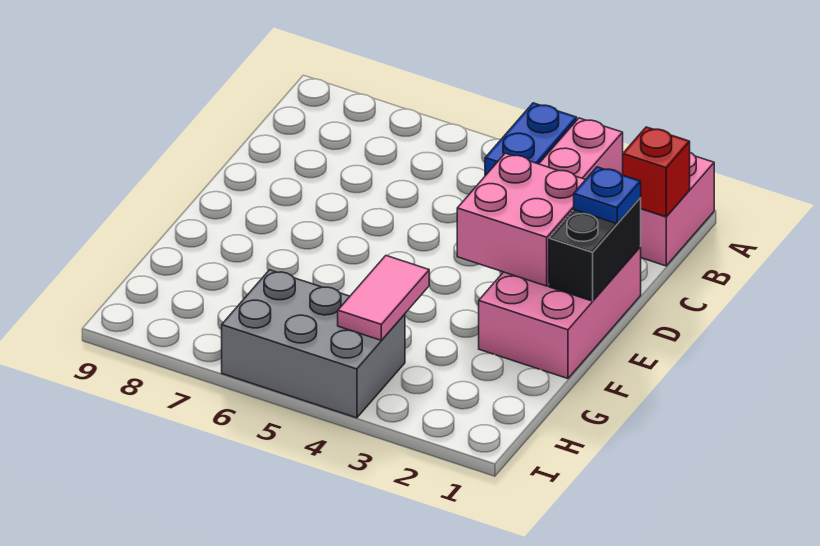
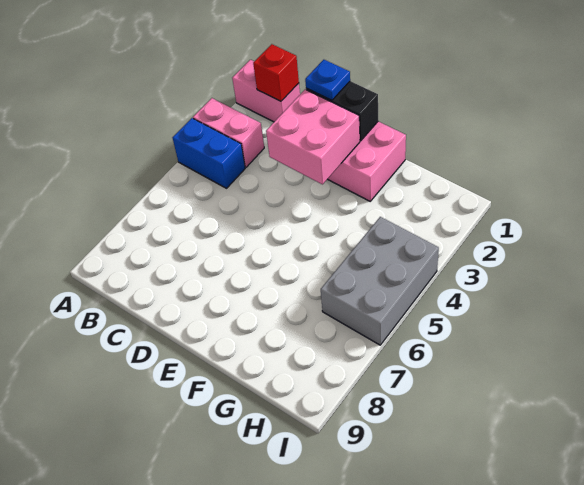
pink tile G4:H4 level 2 -> none

